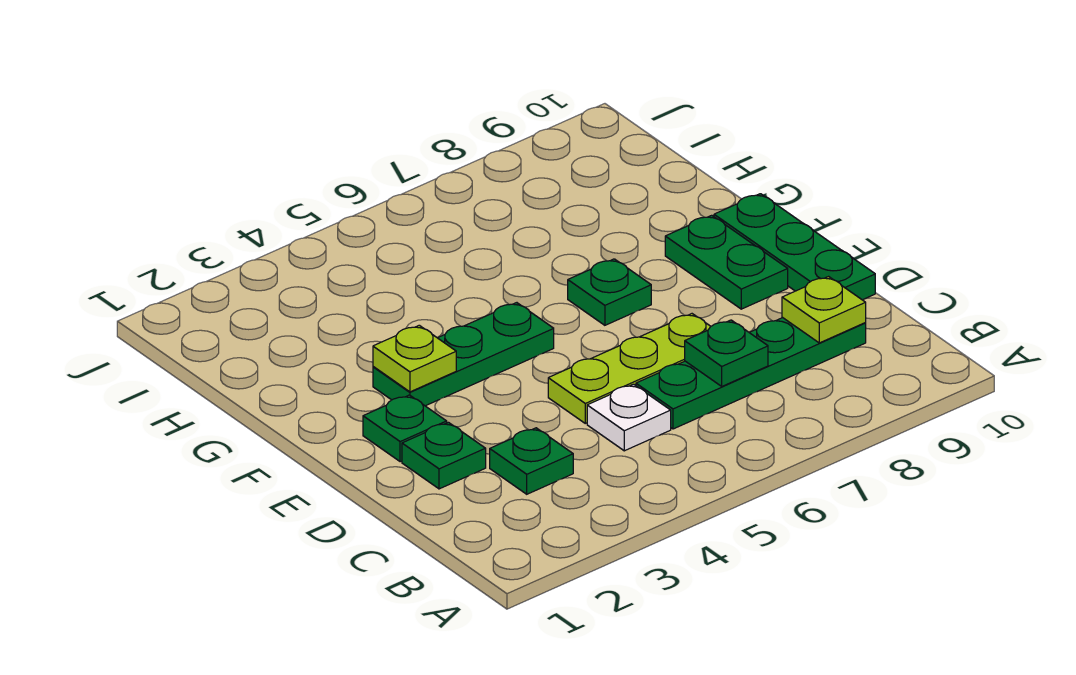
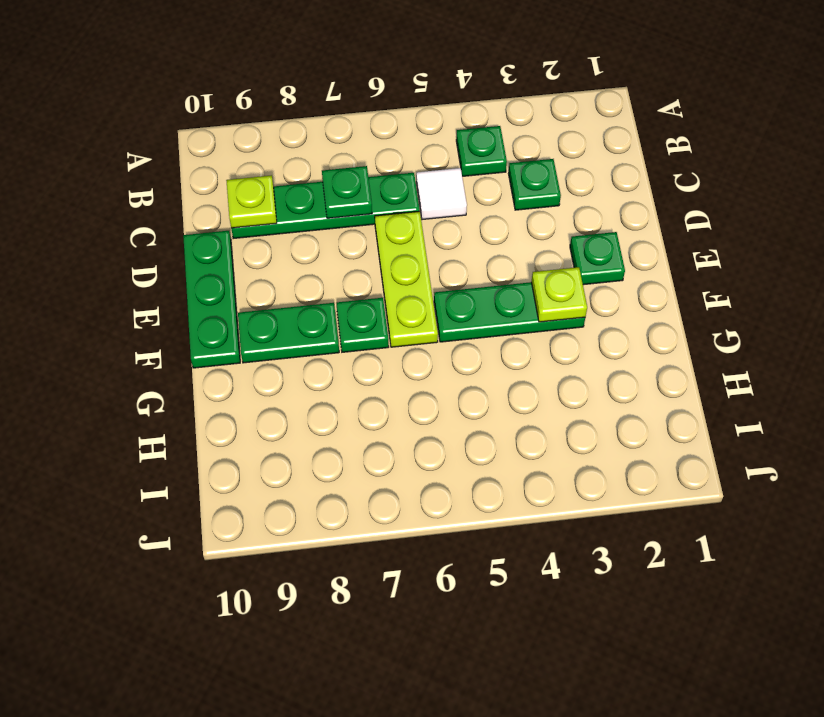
white plate C5 level 1 -> white tile C5 level 1
green plate D2 level 1 -> green plate B4 level 1
lime plate D5:D7 level 1 -> lime plate D6:F6 level 1
green plate E9:F9 level 1 -> green plate F8:F9 level 1

